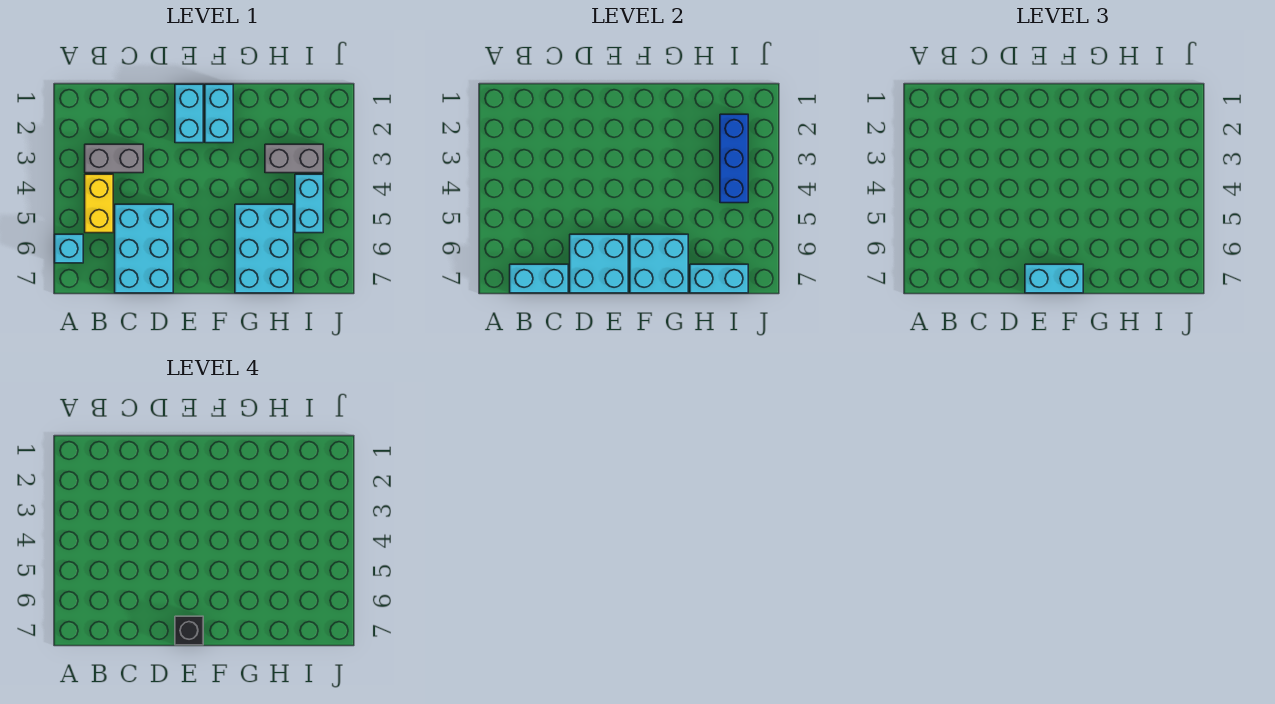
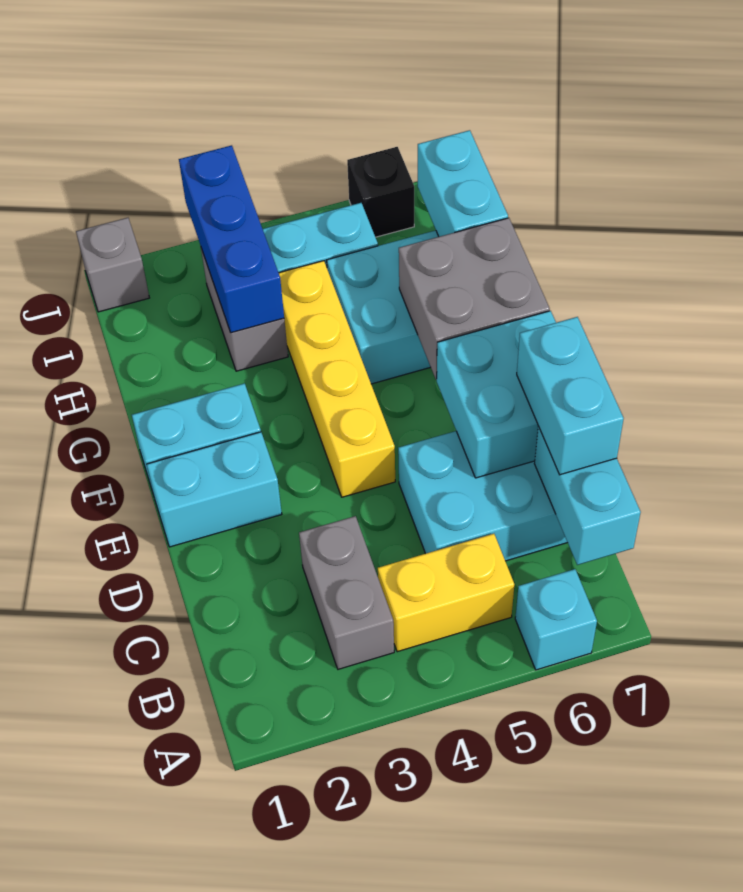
none -> yellow brick E4:H4 level 1
cyan brick E7:F7 level 3 -> cyan brick C7:D7 level 3
black brick E7 level 4 -> black brick J6 level 1
cyan brick F6:G7 level 2 -> grey brick F6:G7 level 2
blue brick I2:I4 level 2 -> blue brick H3:J3 level 2
none -> grey brick J1 level 1

